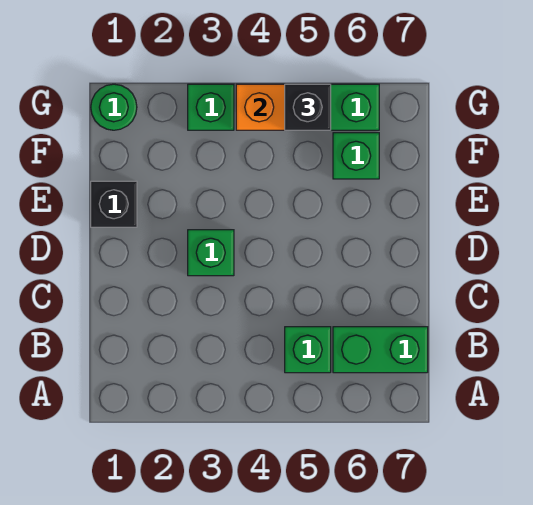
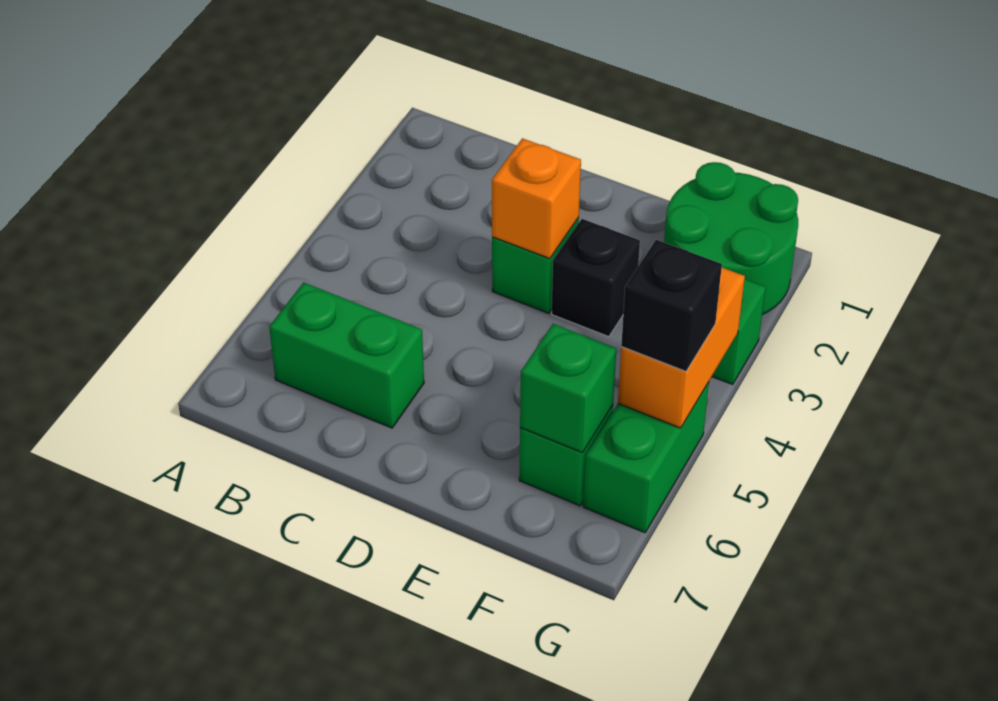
green brick B5 level 1 -> green brick F6 level 2
green brick B6:B7 level 1 -> green brick B6:C6 level 1
none -> orange brick D3 level 2
black brick E1 level 1 -> black brick E3 level 1
green round brick G1 level 1 -> green round brick F1:G2 level 1

